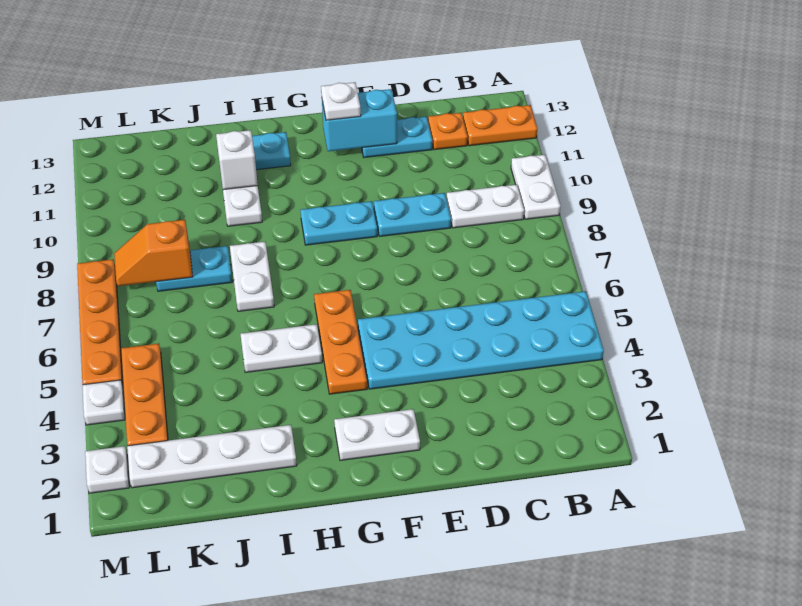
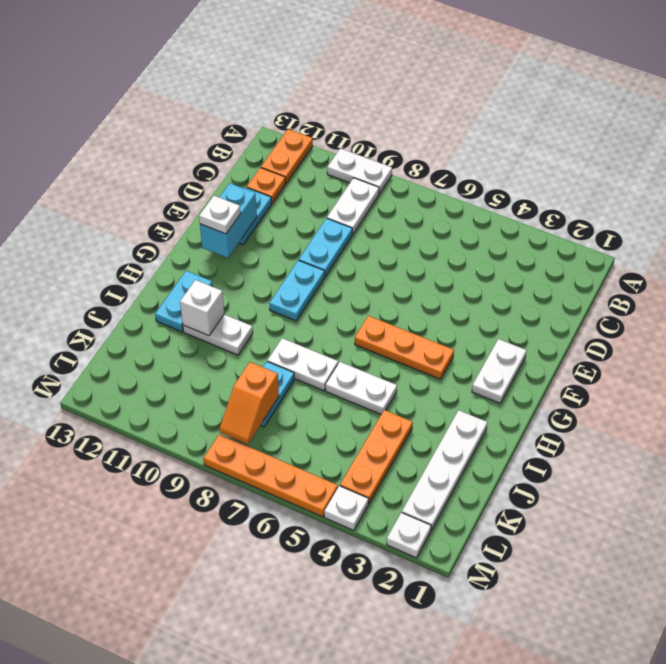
cyan plate A4:F5 level 1 -> none
white plate H5:I5 level 1 -> white plate I5:I6 level 1
orange plate L3:L5 level 1 -> orange plate J4:L4 level 1

